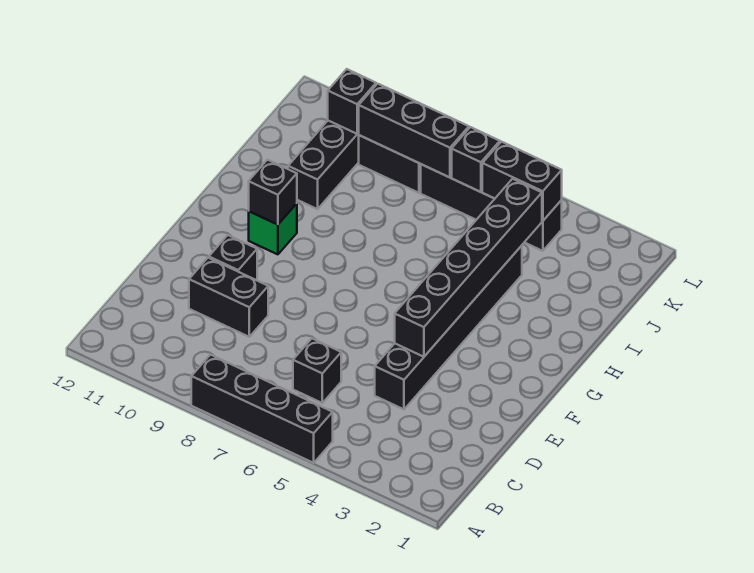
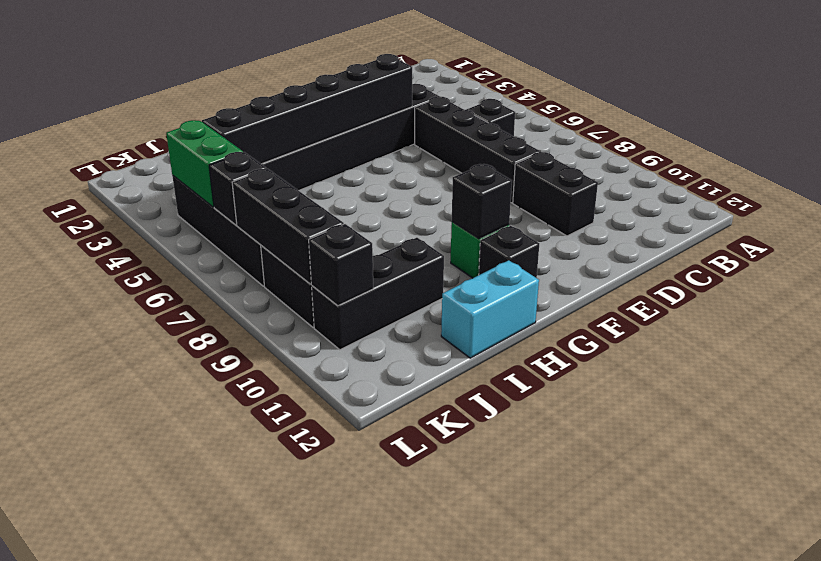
black brick A5:A8 level 1 -> black brick D5:D8 level 1
black brick E10 level 1 -> black brick G11 level 1
none -> cyan brick H12:I12 level 1
black brick K4:K5 level 2 -> green brick K4:K5 level 2

